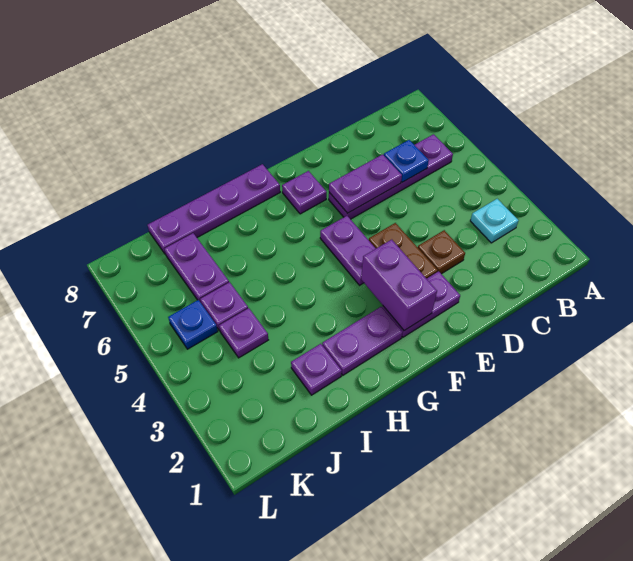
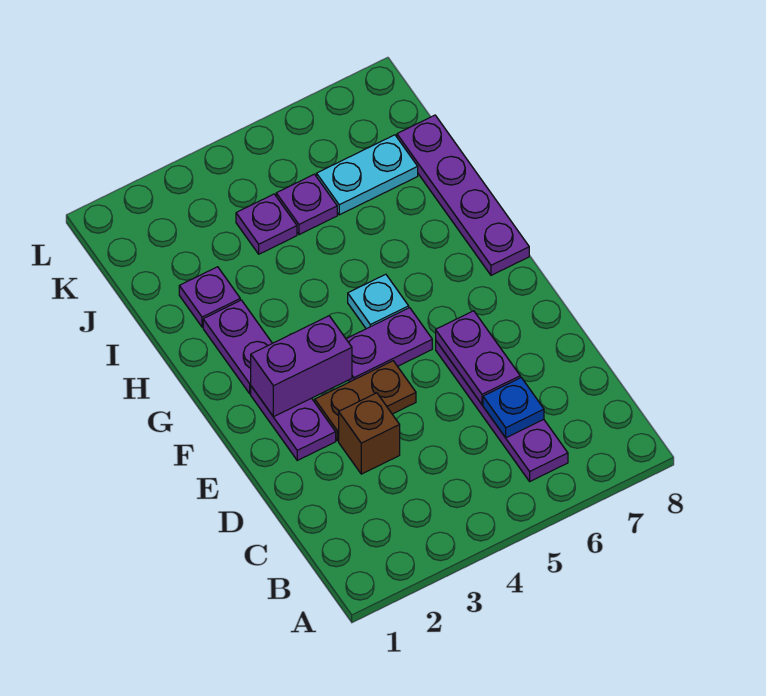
cyan plate B3 level 1 -> cyan plate G5 level 1
brown plate D3 level 1 -> brown brick D3 level 1
purple plate F7 level 1 -> none
purple plate J6:J7 level 1 -> cyan plate J6:J7 level 1
blue plate K5 level 1 -> none

